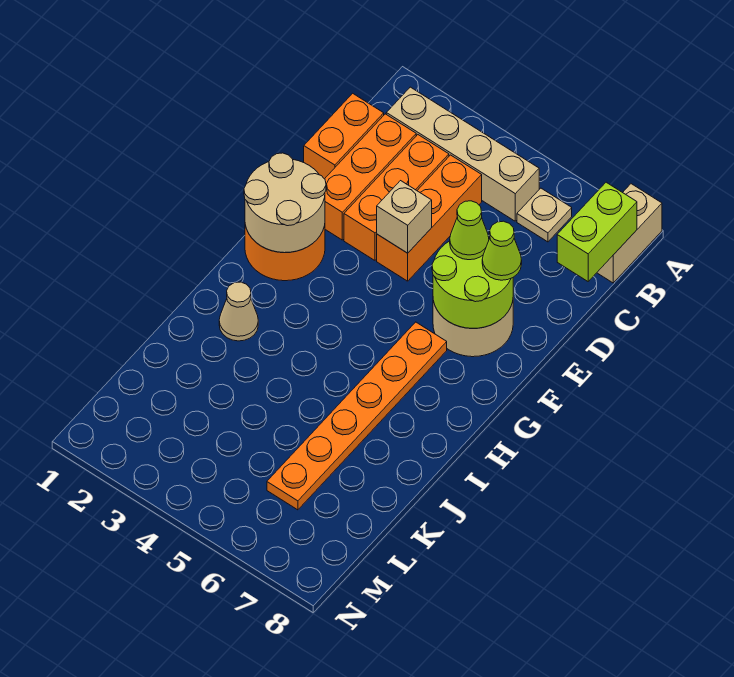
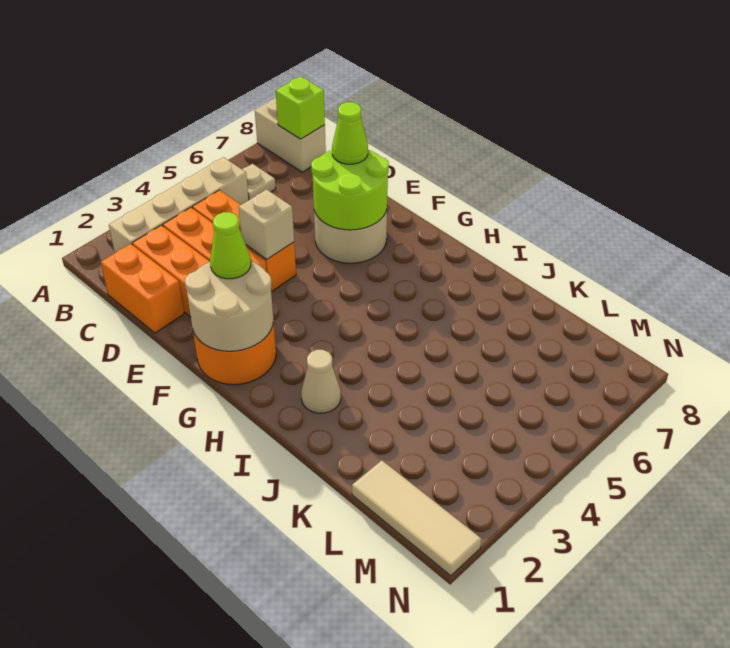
lime brick B8:C8 level 2 -> lime brick B8 level 2
lime cone E6 level 3 -> lime cone F2 level 3
orange plate G6:L6 level 1 -> none
none -> tan tile L1:N1 level 1

